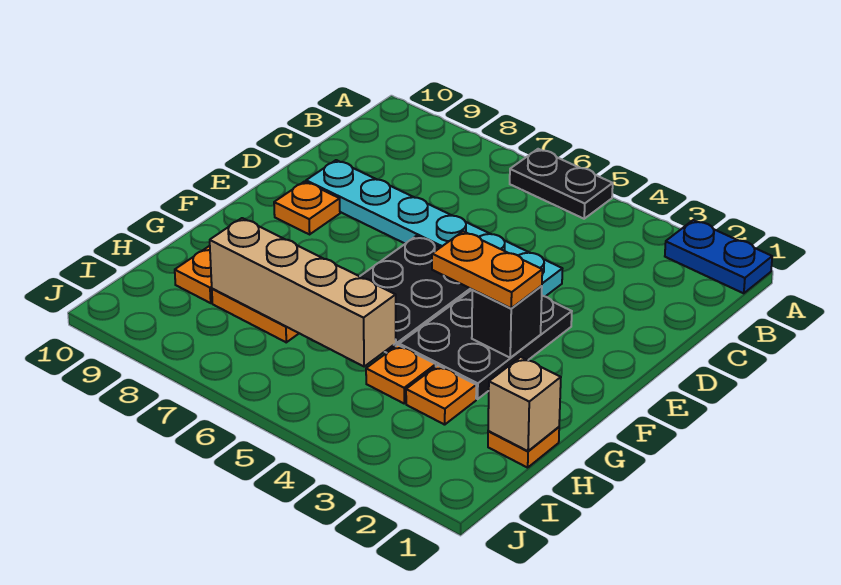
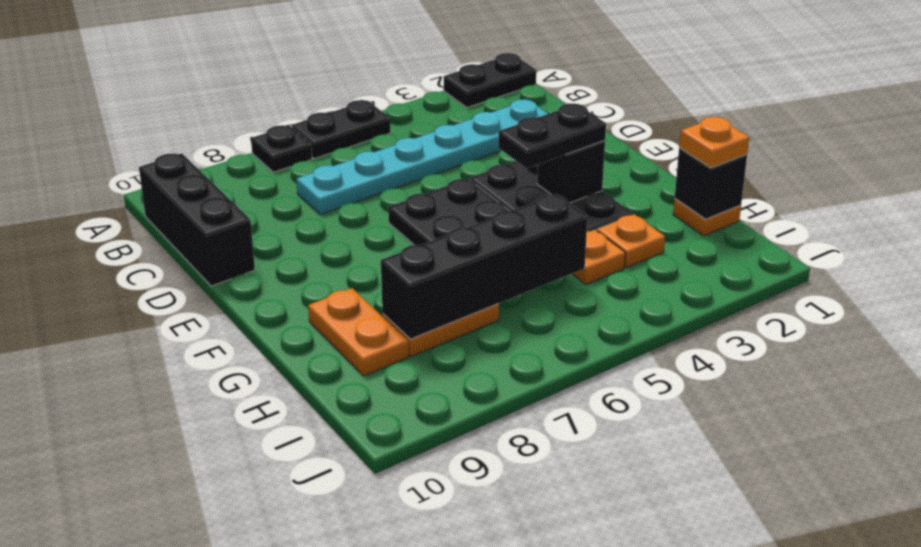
blue plate A1:A2 level 1 -> black plate A1:A2 level 1
none -> black plate A7 level 1
none -> black brick B10:D10 level 1
cyan plate D4:D9 level 1 -> cyan plate C2:C7 level 1
orange plate E9 level 1 -> orange plate H1 level 3
orange plate F3:F4 level 3 -> black plate F3:F4 level 3
tan brick H1 level 2 -> black brick H1 level 2
tan brick H5:H8 level 2 -> black brick H5:H8 level 2

